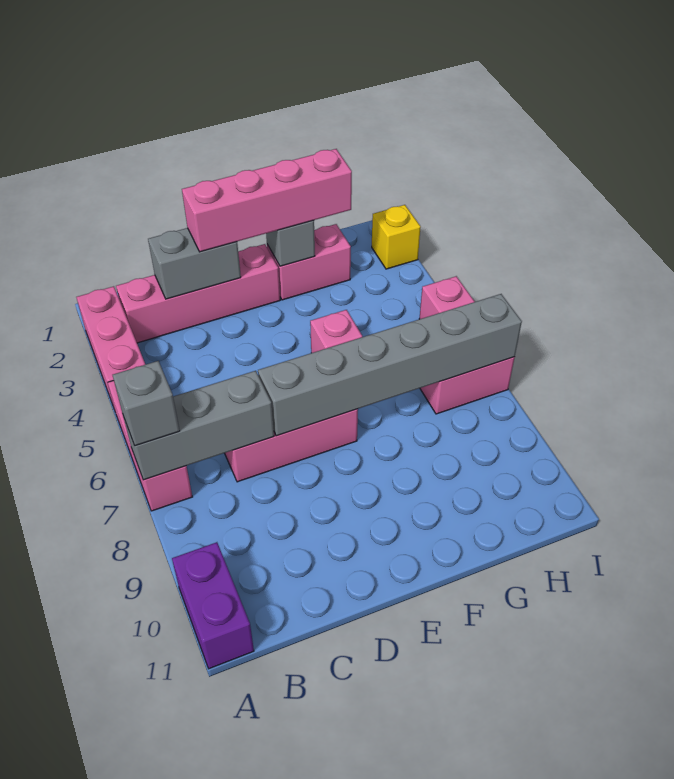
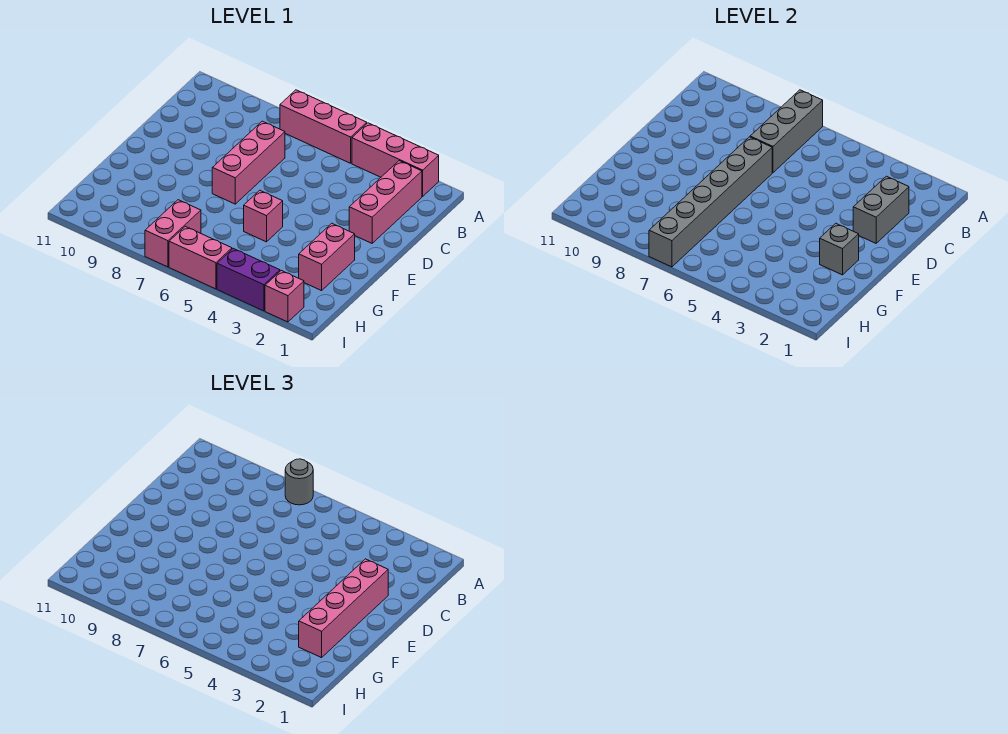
grey brick A7 level 3 -> grey round brick A7 level 3
purple brick A10:A11 level 1 -> purple brick I3:I4 level 1
pink brick B2:E2 level 1 -> pink brick B2:D2 level 1
yellow brick I2 level 1 -> pink brick I2 level 1

